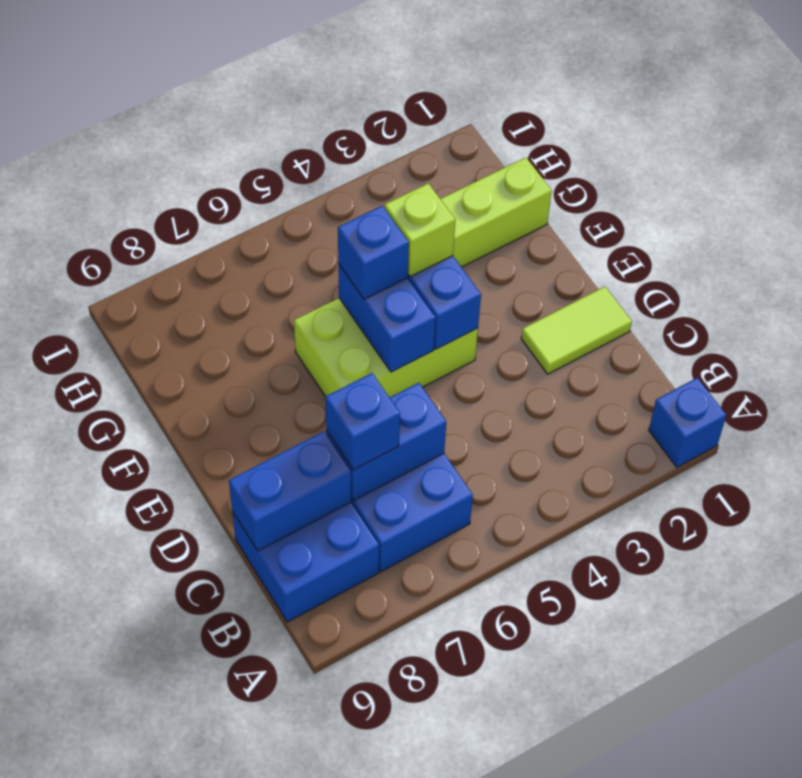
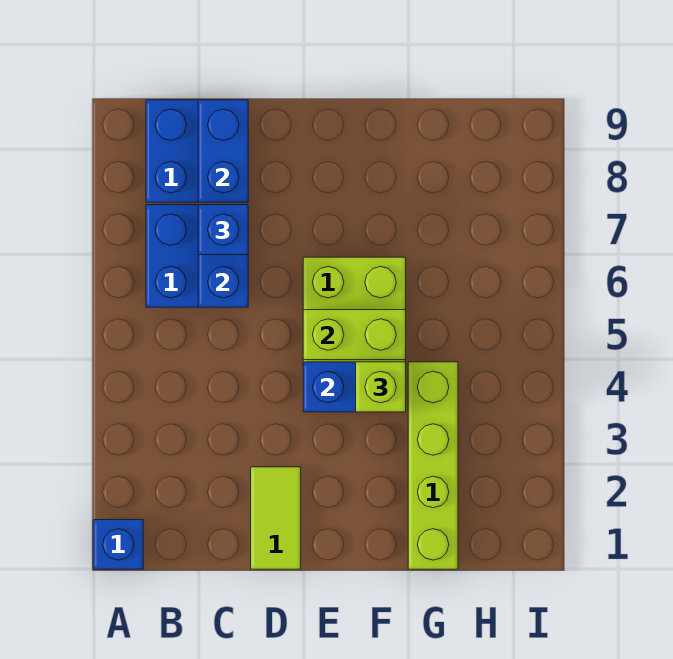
blue brick E5:F5 level 2 -> lime brick E5:F5 level 2
blue brick F5 level 3 -> none

